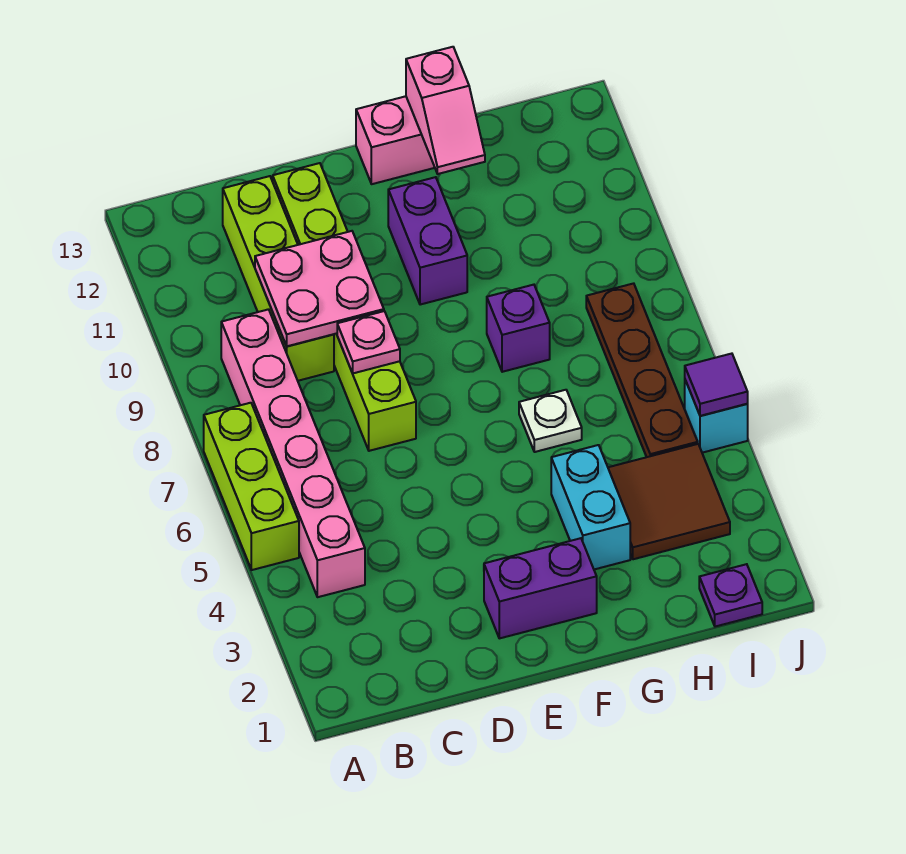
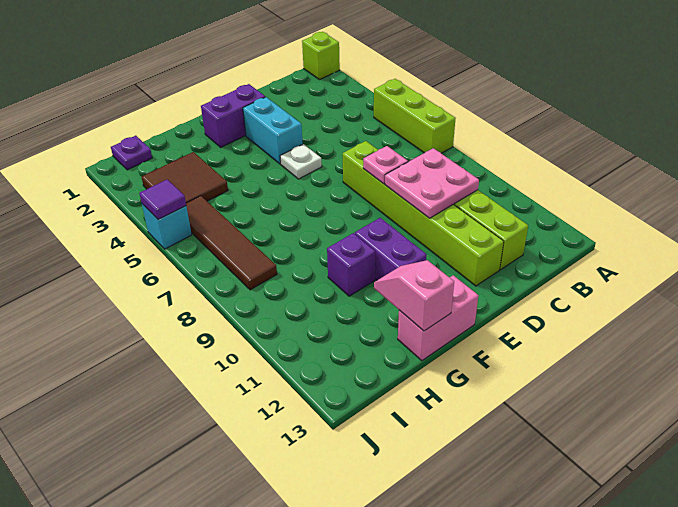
none -> lime brick A1 level 1
pink brick B4:B9 level 1 -> none
cyan brick G3:G4 level 1 -> cyan brick E3:E4 level 1
white plate G6 level 1 -> white plate E5 level 1
purple brick G8 level 1 -> purple brick G10 level 1
brown plate I5:I8 level 1 -> brown tile I5:I8 level 1

